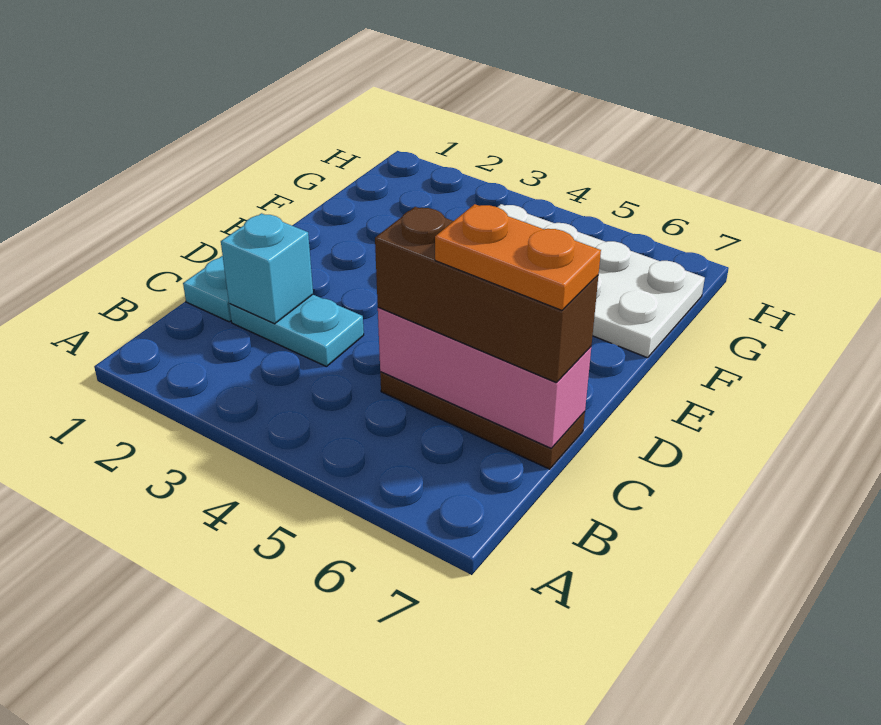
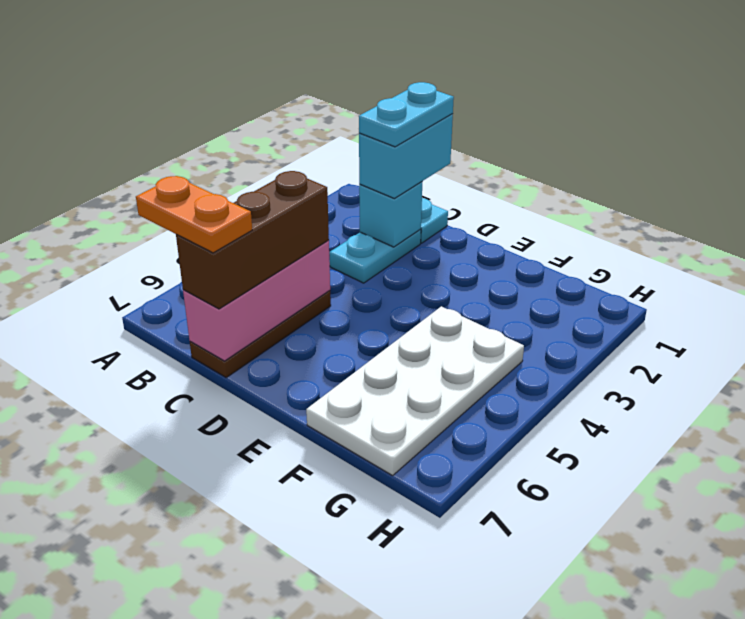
none -> cyan brick C1:C2 level 3
none -> cyan plate C1:C2 level 4
orange plate C6:C7 level 4 -> orange plate B7:C7 level 4

